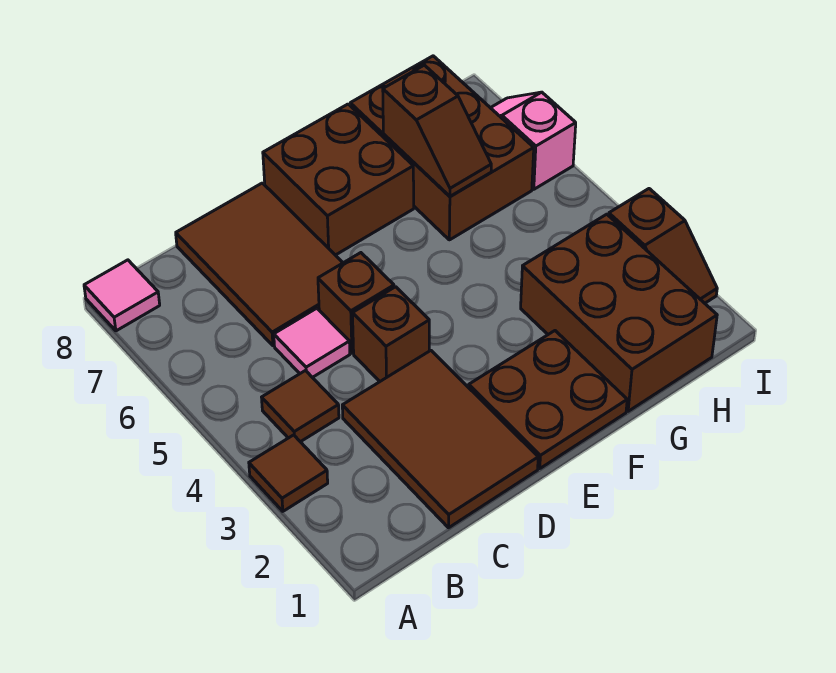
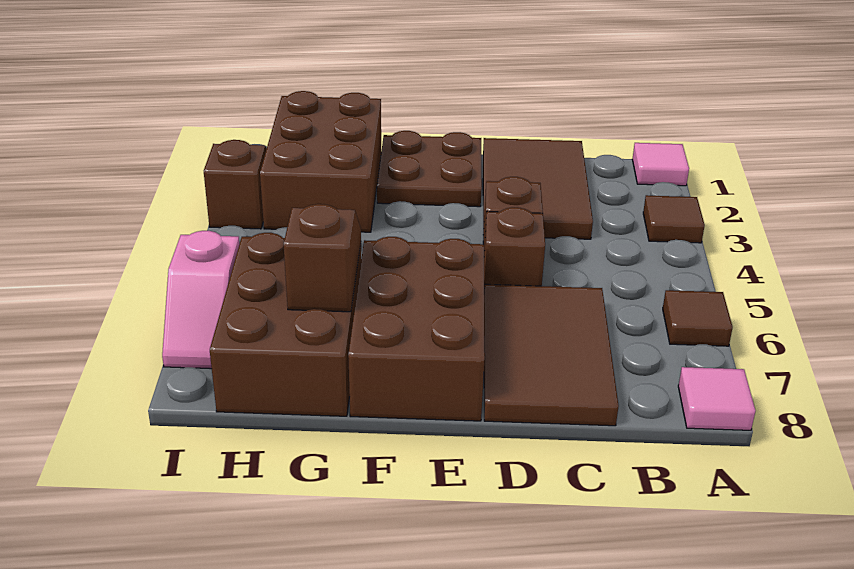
brown tile B4 level 1 -> brown tile A6 level 1
pink tile C5 level 1 -> pink tile A1 level 1
brown brick E7:F8 level 1 -> brown brick E6:F8 level 1

